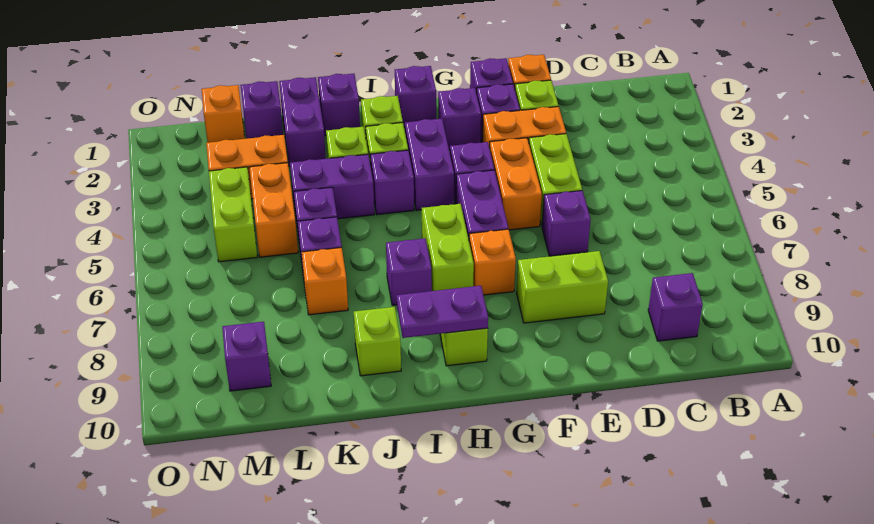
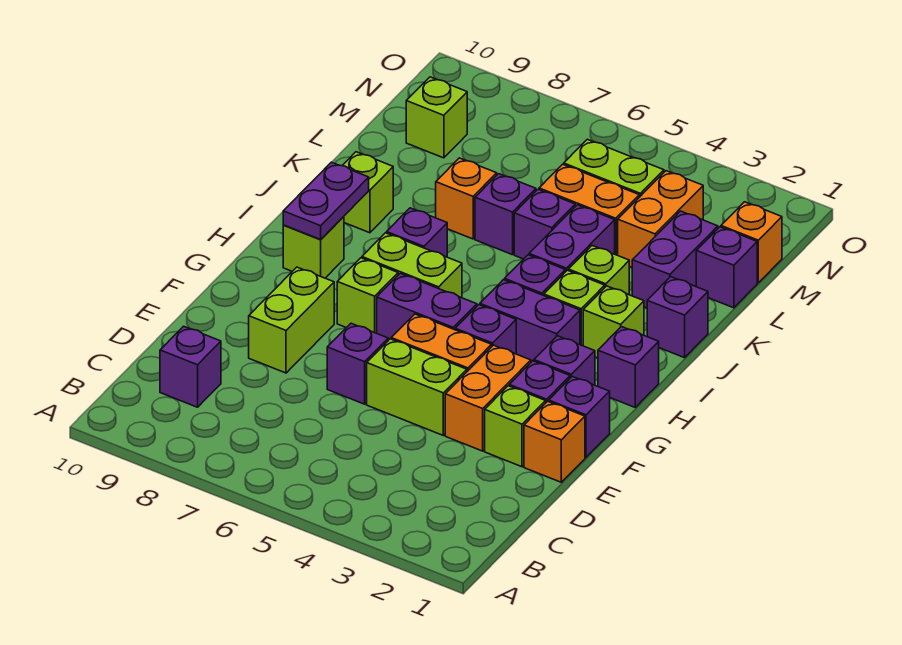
orange brick G7 level 1 -> lime brick G7 level 1
purple brick K1:K2 level 1 -> purple brick K2:L2 level 1
purple brick M9 level 1 -> lime brick M9 level 1

